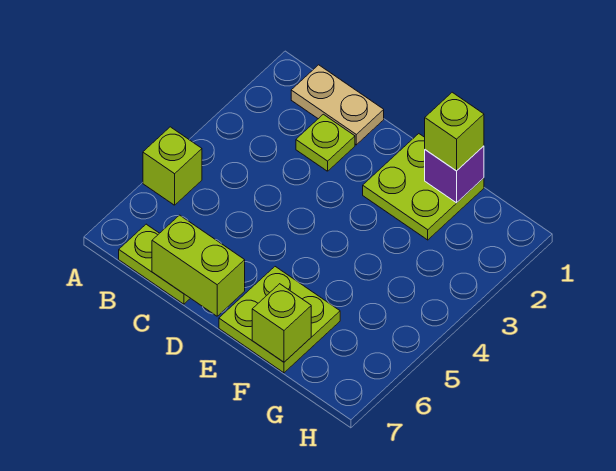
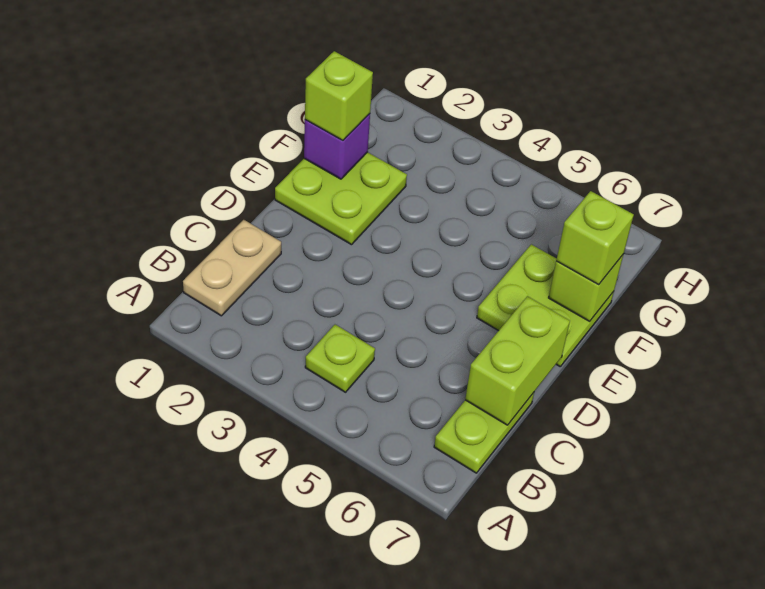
lime brick A5 level 1 -> lime brick F7 level 3
lime plate C2 level 1 -> lime plate B4 level 1

